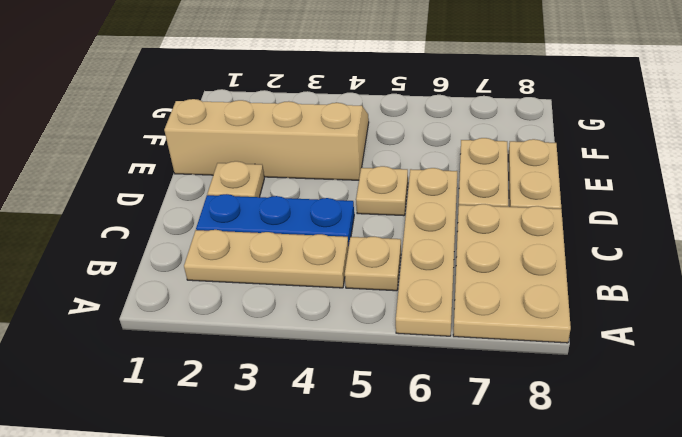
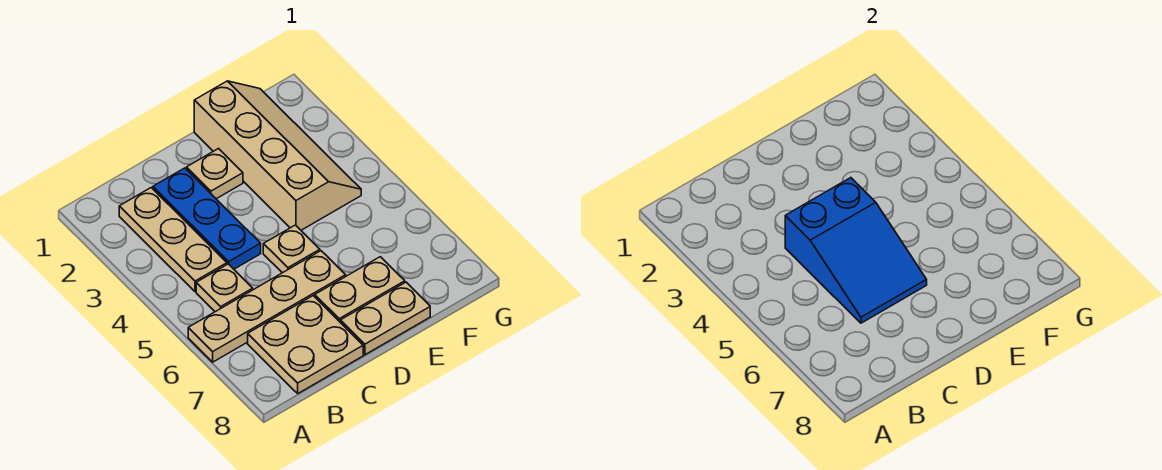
tan plate A7:C8 level 1 -> tan plate B7:C8 level 1
none -> blue slope C4:D6 level 2 top 4

